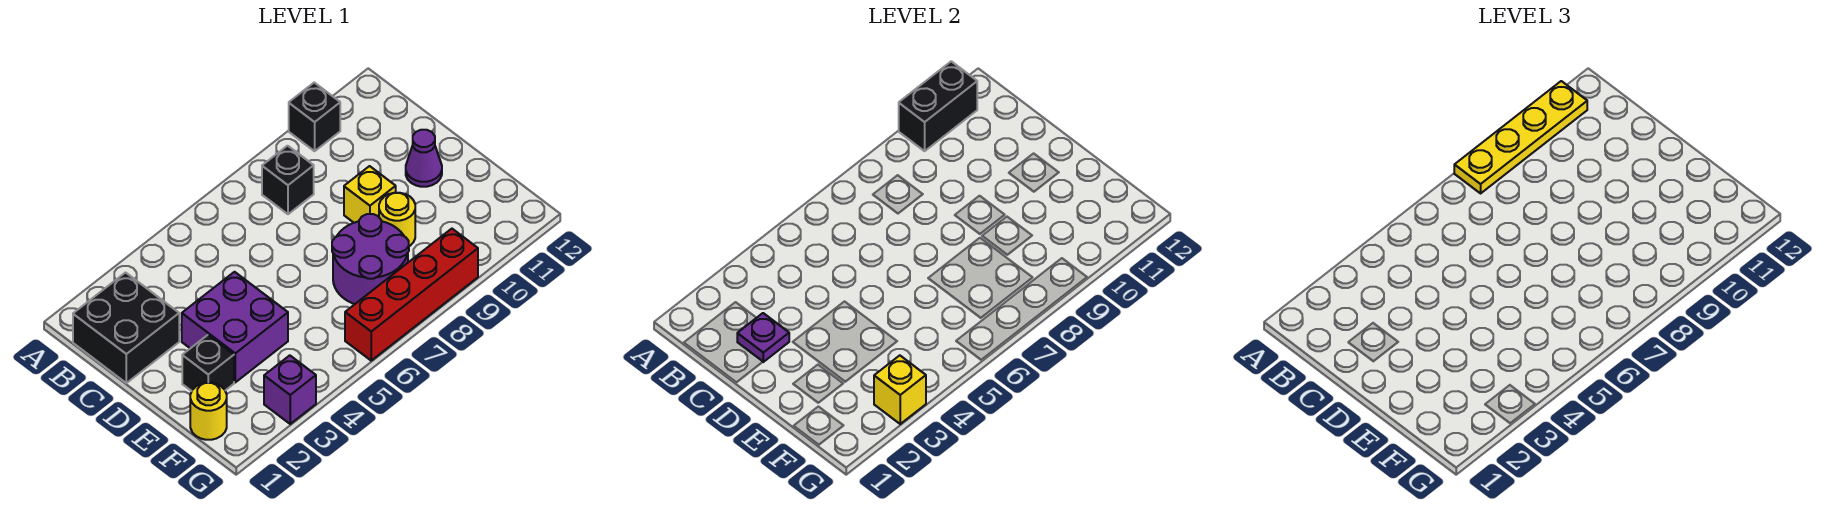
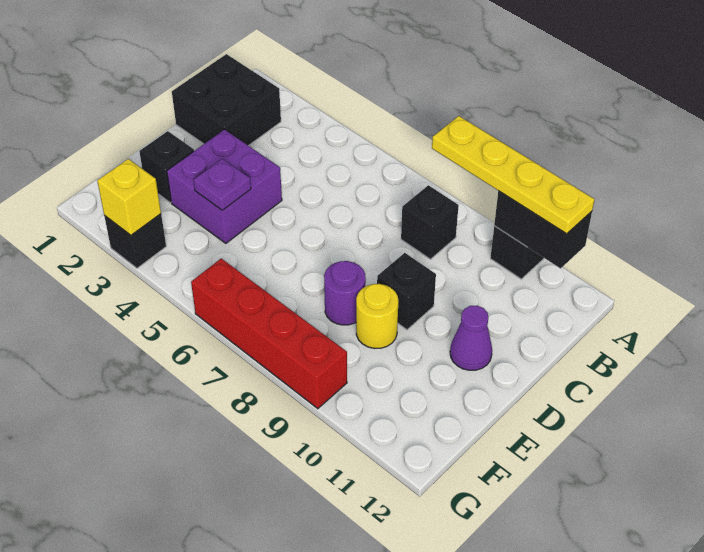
purple plate C2 level 2 -> purple plate E4 level 2
yellow brick D9 level 1 -> black brick D9 level 1
purple round brick E7:F8 level 1 -> purple round brick E8 level 1
yellow round brick F1 level 1 -> none
purple brick G3 level 1 -> black brick G3 level 1

